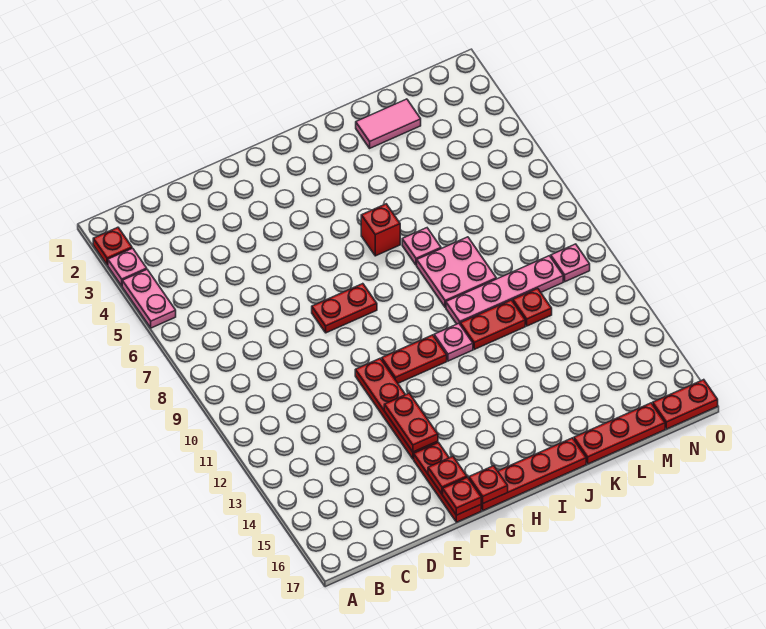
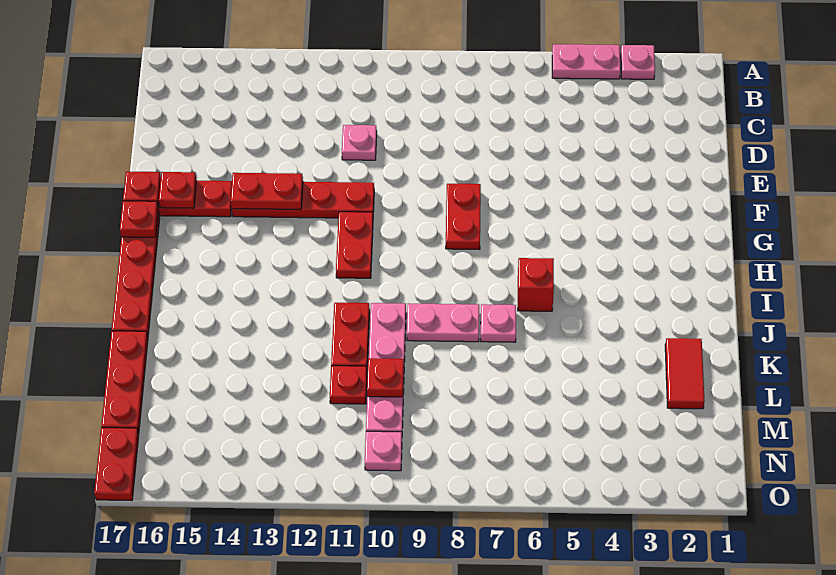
red plate A2 level 1 -> red plate L10 level 2
pink plate I11 level 1 -> pink plate D11 level 1
pink plate J8:K9 level 1 -> pink plate J8:J9 level 1
pink tile K2:L2 level 1 -> red tile K2:L2 level 1

